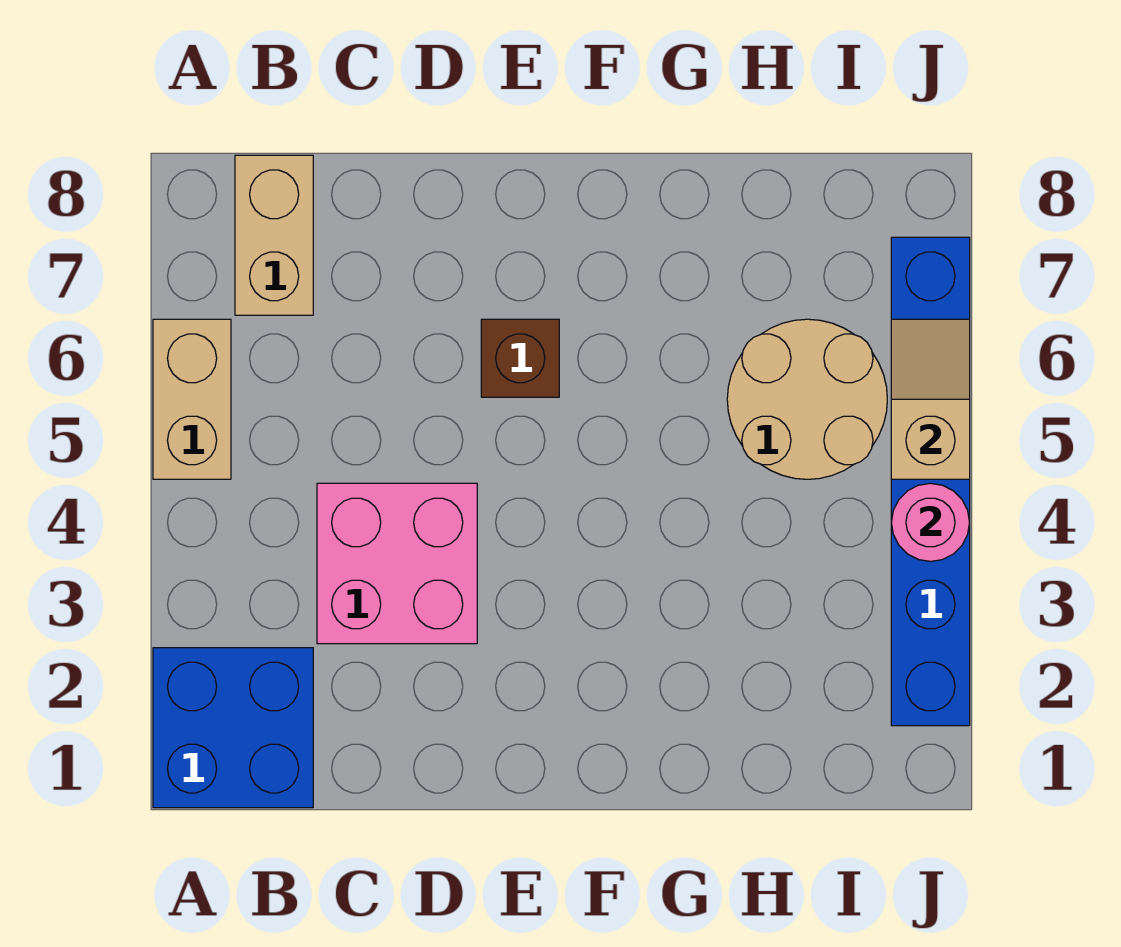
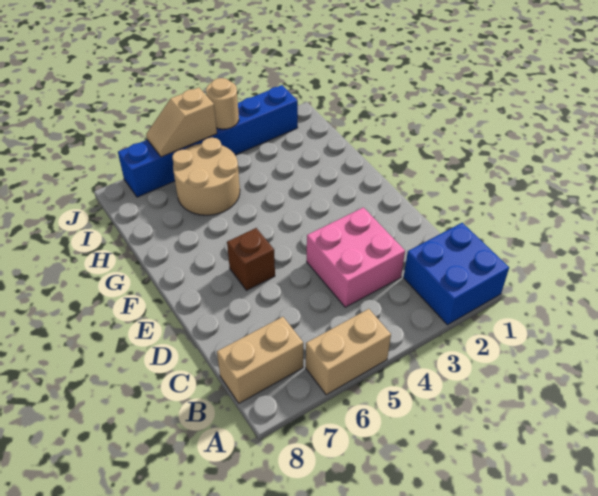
pink round brick J4 level 2 -> tan round brick J4 level 2

